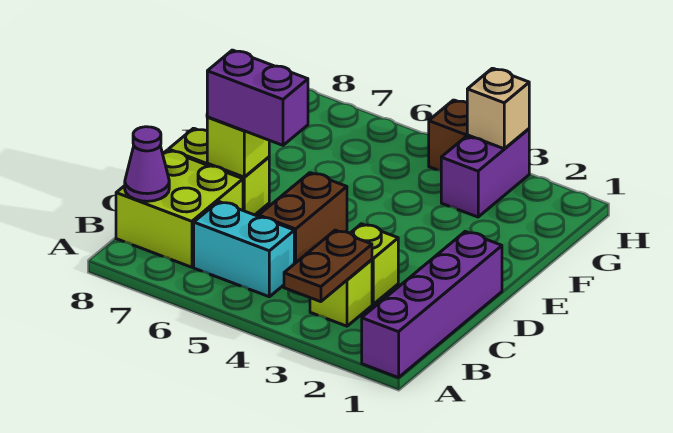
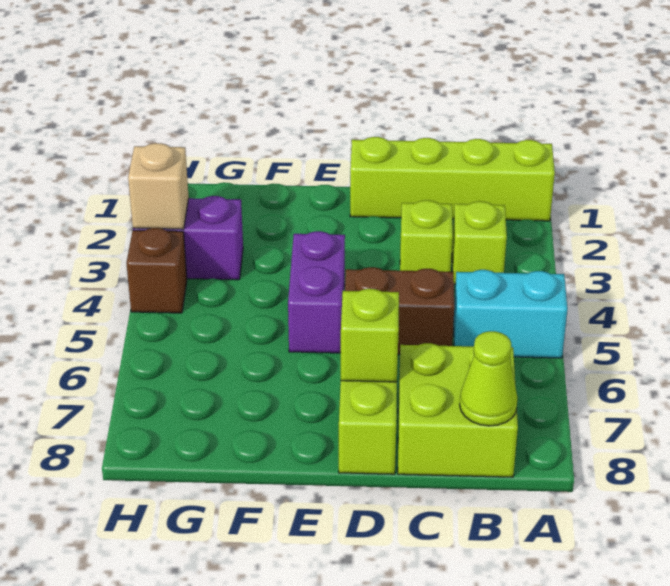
purple brick A1:D1 level 1 -> lime brick A1:D1 level 1
brown plate A3:B3 level 2 -> none
cyan brick B5:B6 level 1 -> cyan brick A5:B5 level 1
purple cone B8 level 2 -> lime cone B8 level 2
purple brick D6:D7 level 3 -> purple brick E4:E5 level 1

